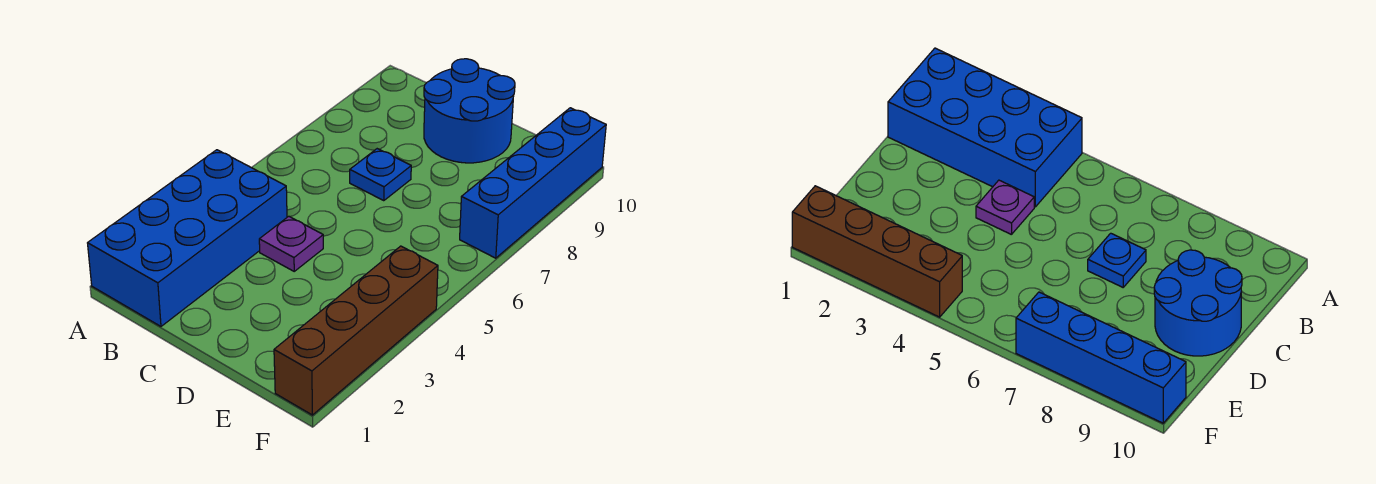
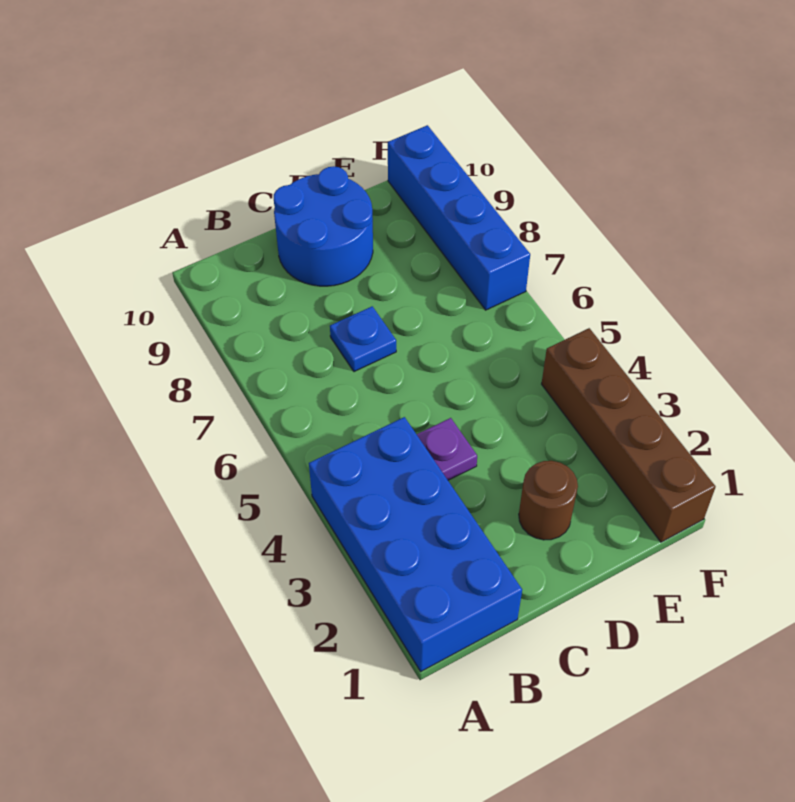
none -> brown round brick D2 level 1

